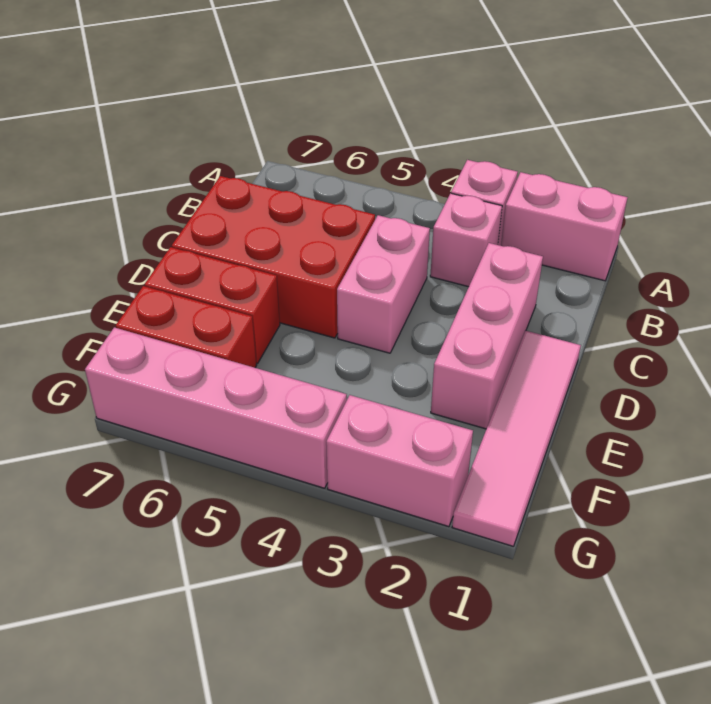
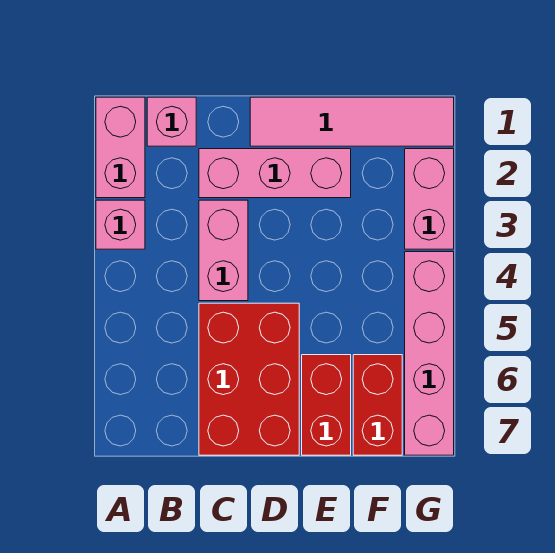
pink brick B3 level 1 -> pink brick B1 level 1
pink brick C4:D4 level 1 -> pink brick C3:C4 level 1

